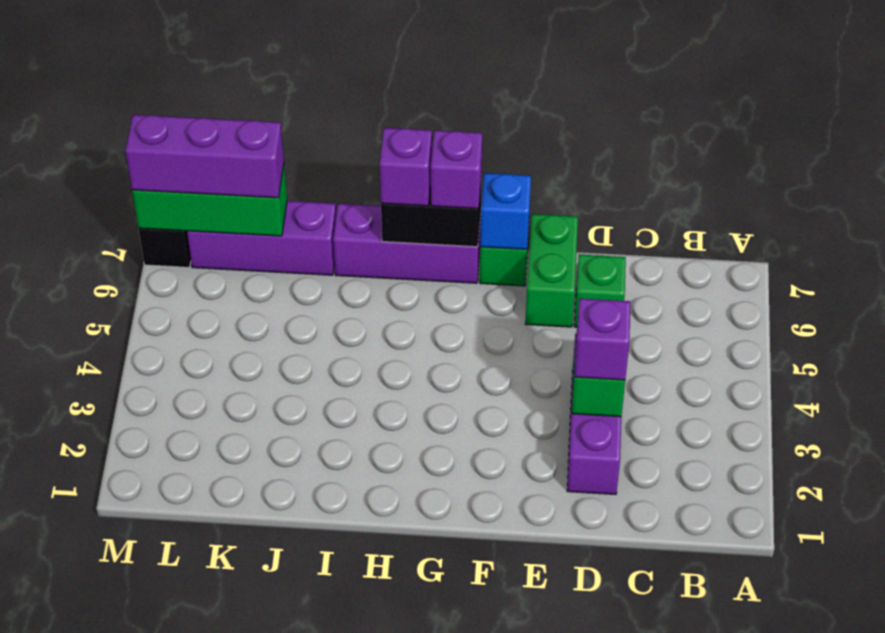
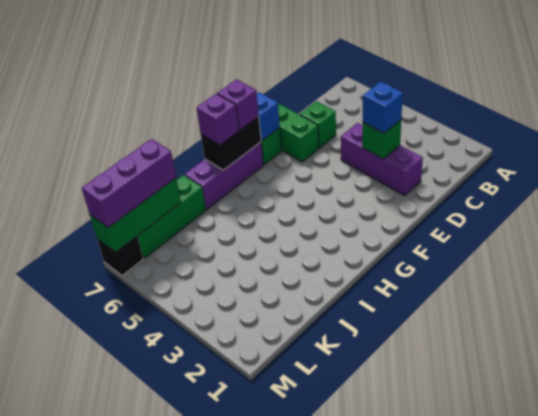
purple brick D3 level 3 -> blue brick D3 level 3
purple brick J7:L7 level 1 -> green brick J7:L7 level 1

